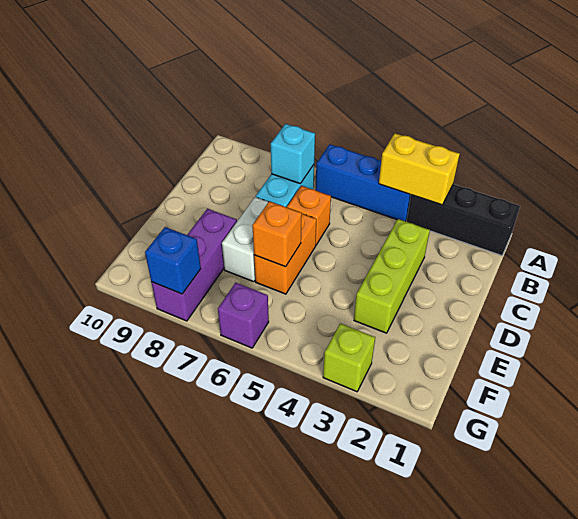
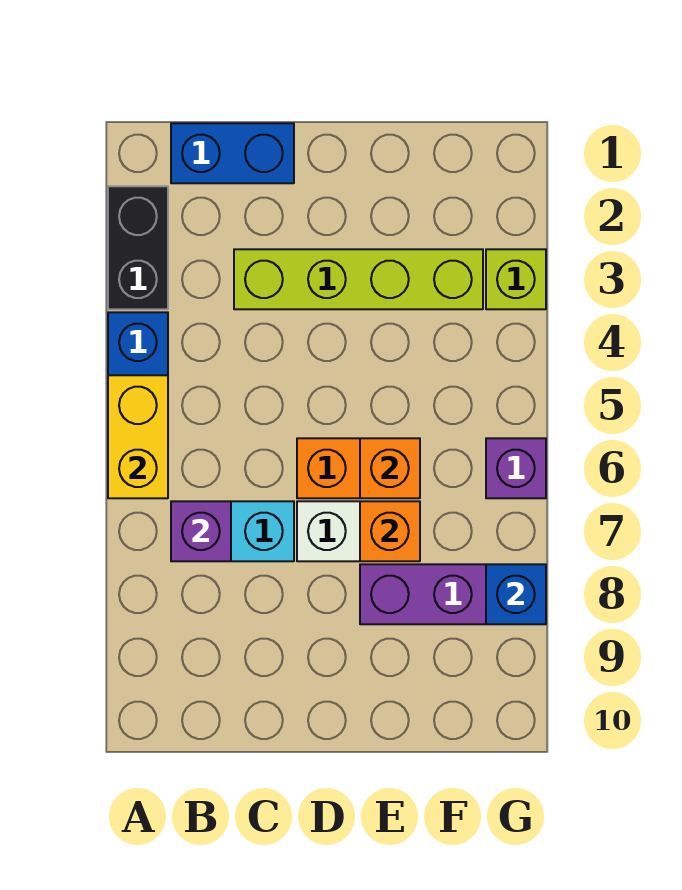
black brick A1:A3 level 1 -> black brick A2:A3 level 1
yellow brick A3:A4 level 2 -> yellow brick A5:A6 level 2
none -> blue brick B1:C1 level 1
cyan brick B7 level 2 -> purple brick B7 level 2
lime brick C3:E3 level 1 -> lime brick C3:F3 level 1
orange brick C6 level 1 -> orange brick E7 level 2

